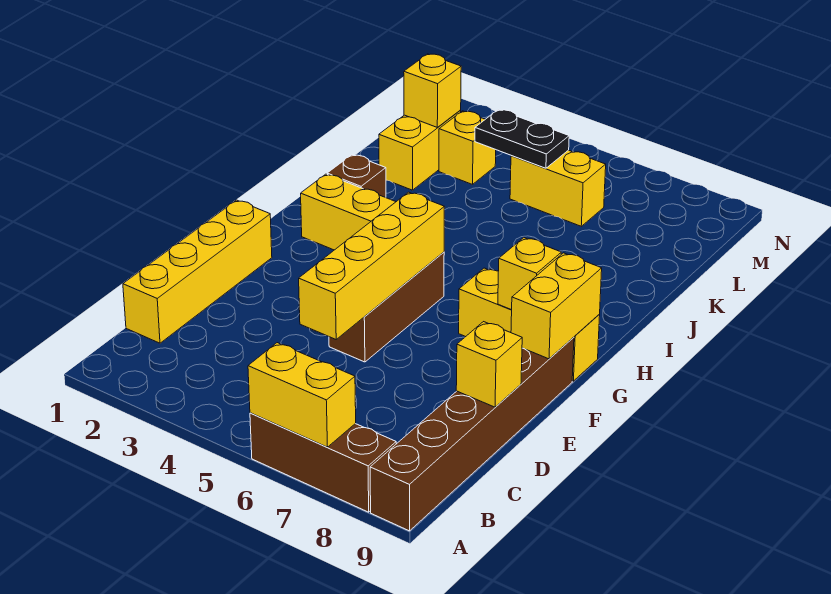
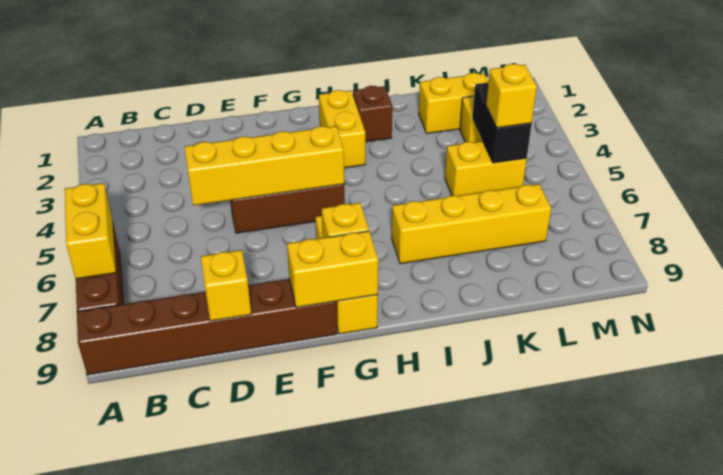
yellow brick C1:F1 level 1 -> yellow brick I7:L7 level 1
yellow brick L2 level 2 -> yellow brick L5 level 3
black plate L4:L5 level 2 -> black brick L4:L5 level 2
yellow brick L5:L6 level 1 -> yellow brick K5:L5 level 1

